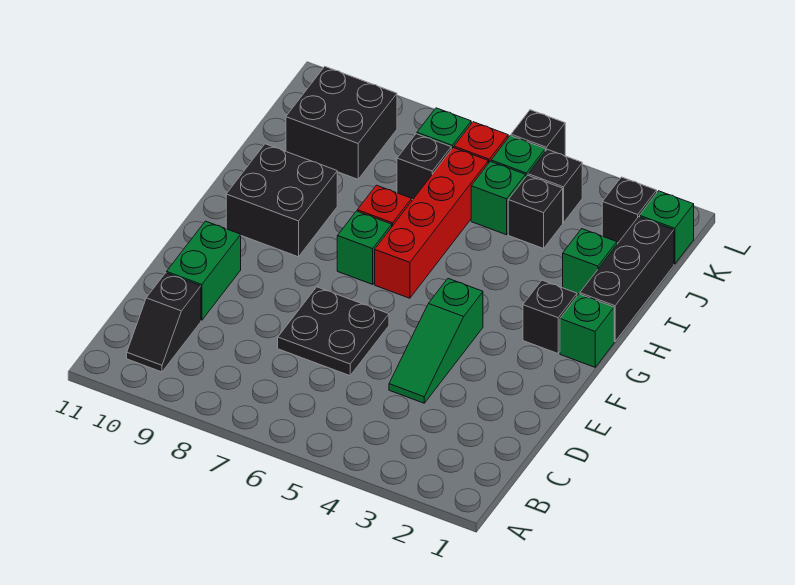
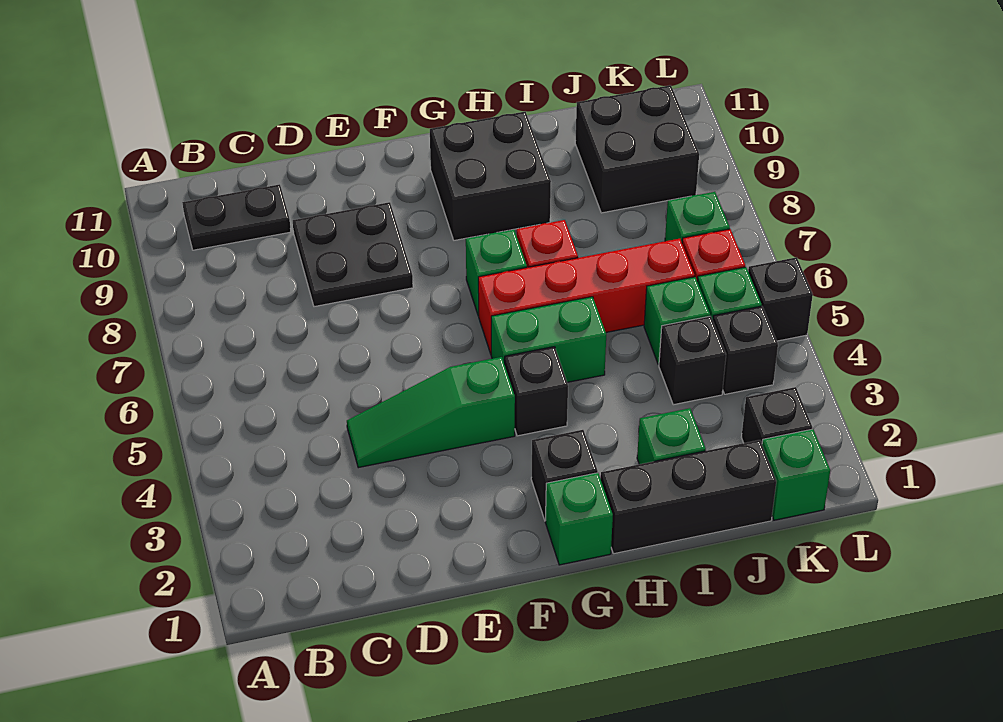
black slope B10:C10 level 1 top C -> black plate B10:C10 level 1
black plate D6:E7 level 1 -> black plate D8:E9 level 1
green brick D10:E10 level 1 -> green brick G5:H5 level 1
black brick J7 level 1 -> black brick G4 level 1

